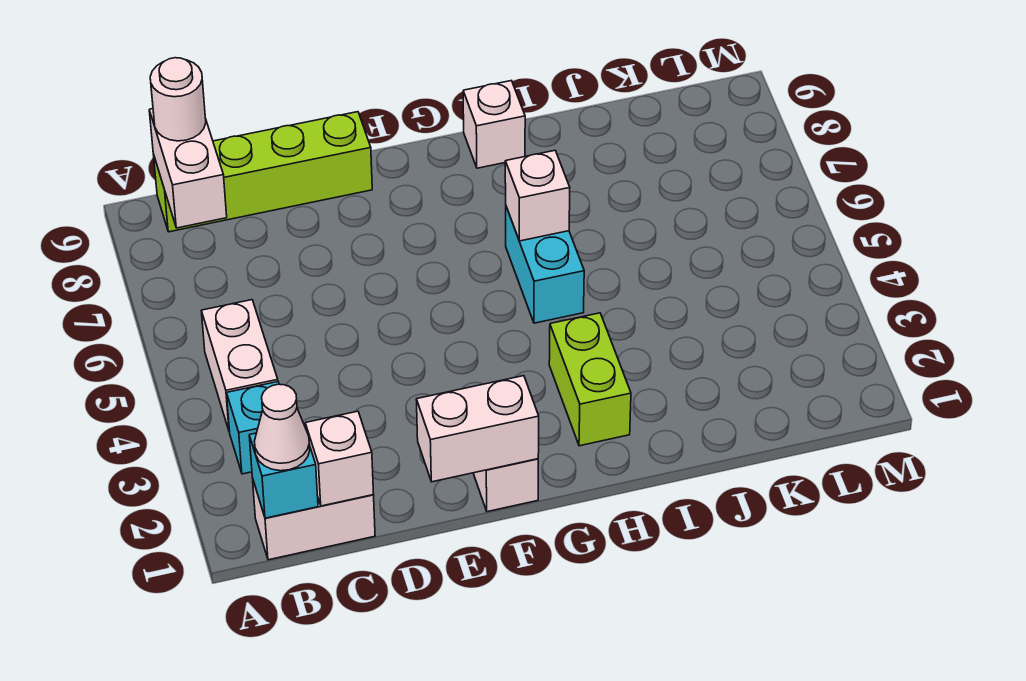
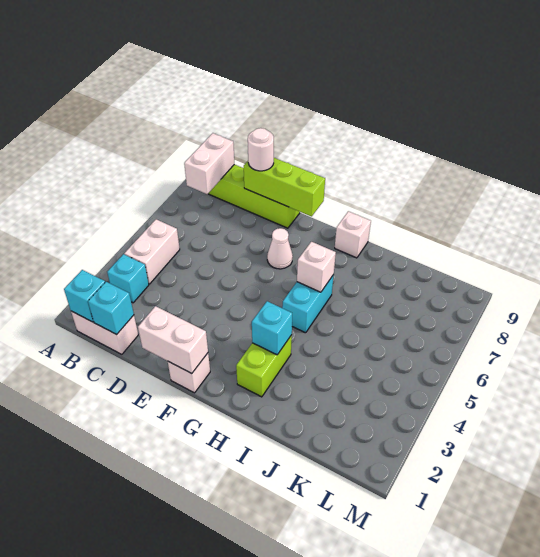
white cone B1 level 3 -> white cone F7 level 1
white round brick B9 level 3 -> white round brick D9 level 3
white brick C1 level 2 -> cyan brick C1 level 2
none -> lime brick D9:F9 level 2
none -> cyan brick H3 level 2

